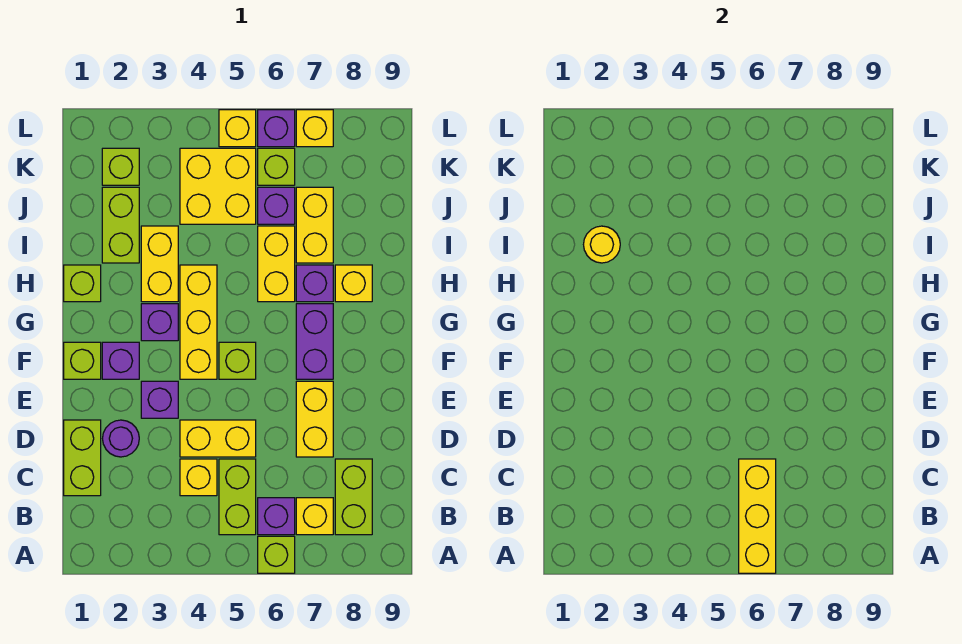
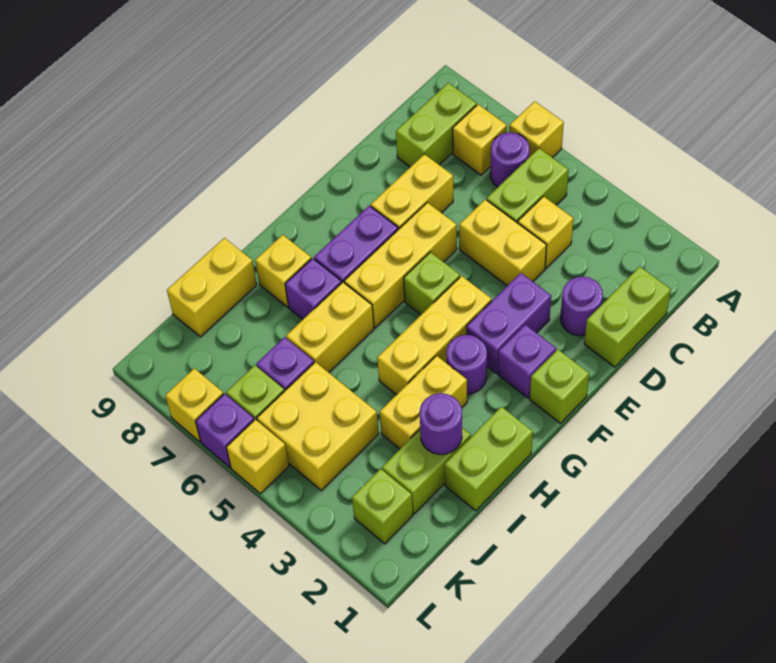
lime brick A6 level 1 -> yellow brick A6 level 1
yellow brick A6:C6 level 2 -> yellow brick E6:G6 level 1
purple brick B6 level 1 -> purple round brick B6 level 1
purple brick E3 level 1 -> purple brick E3:F3 level 1
purple brick G3 level 1 -> purple round brick G3 level 1
lime brick H1 level 1 -> lime brick H1:I1 level 1
yellow round brick I2 level 2 -> purple round brick I2 level 2
yellow brick I7:J7 level 1 -> yellow brick I9:J9 level 1

